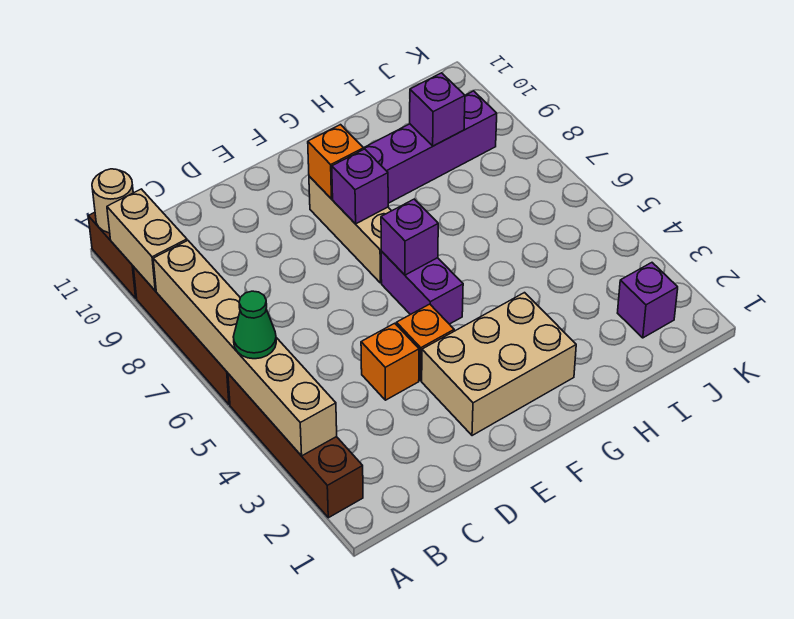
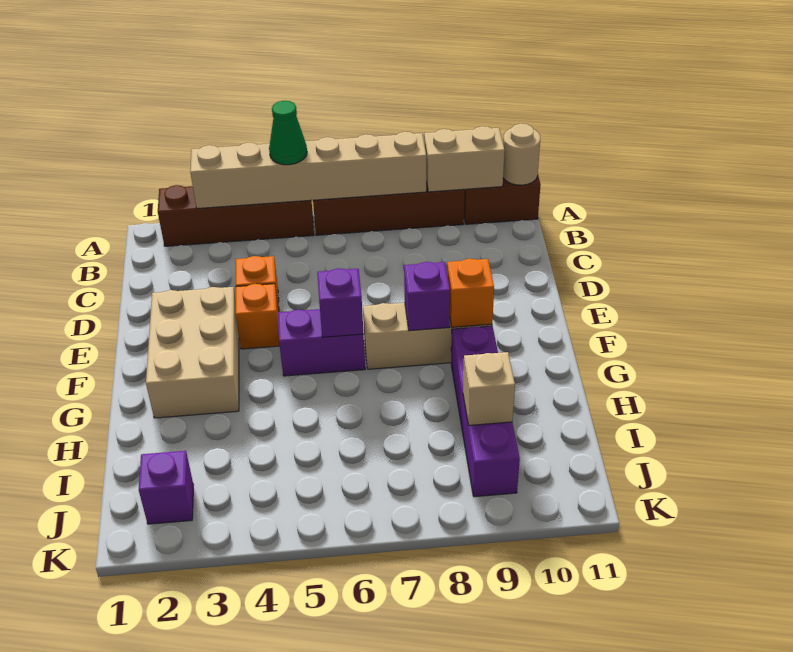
purple brick I9 level 2 -> tan brick I9 level 2

